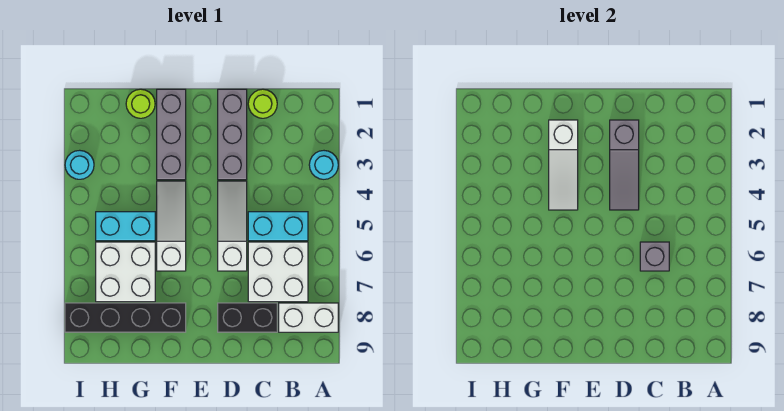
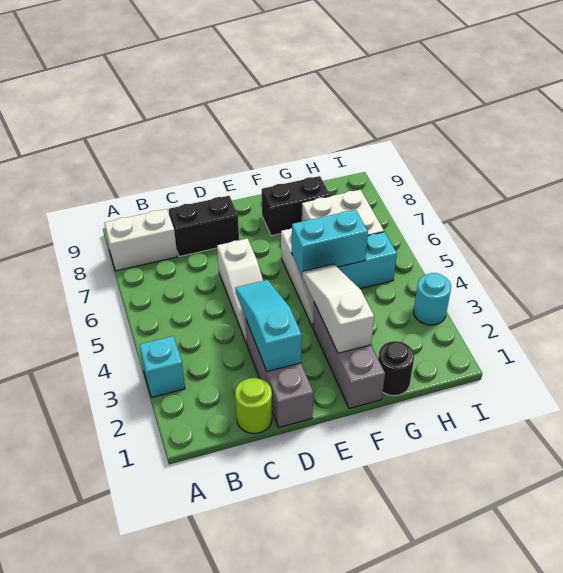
cyan round brick A3 level 1 -> cyan brick A3 level 1
cyan brick B5:C5 level 1 -> cyan brick F5:G5 level 2
white brick B6:C7 level 1 -> none
grey brick C6 level 2 -> none
grey slope D2:D4 level 2 top 2 -> cyan slope D2:D4 level 2 top 2
black brick F8:I8 level 1 -> black brick F8:G8 level 1
lime round brick G1 level 1 -> black round brick G1 level 1

